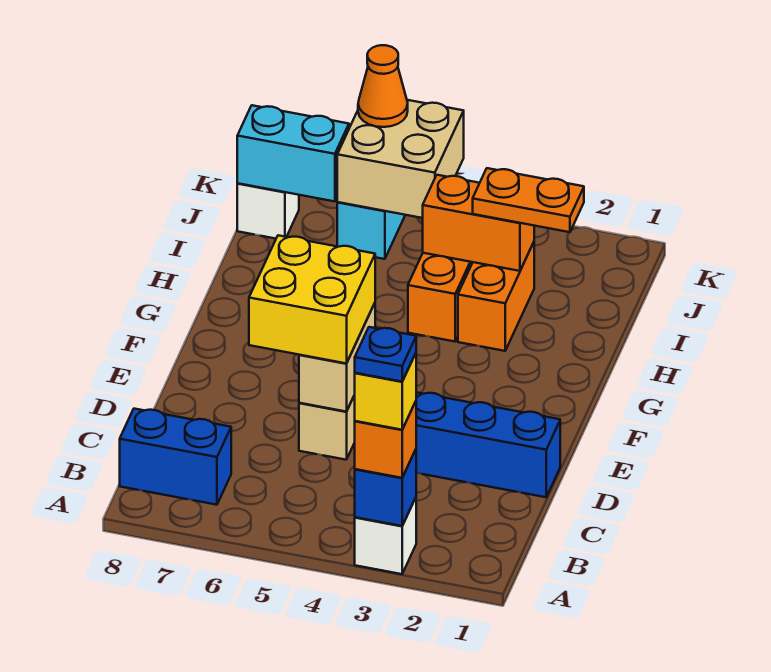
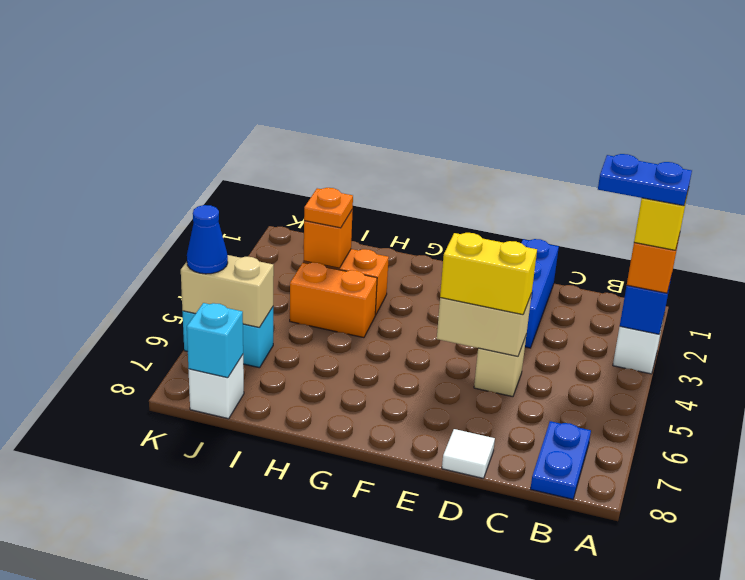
blue plate A3 level 5 -> blue plate A3:B3 level 5
blue brick B7:B8 level 1 -> blue plate B7:B8 level 1
yellow brick D5:E6 level 3 -> yellow brick D5:E5 level 3
none -> white tile D8 level 1
orange plate I2:I3 level 3 -> orange plate I3 level 3
orange brick I3:I4 level 2 -> orange brick I3 level 2
tan brick J5:K6 level 2 -> tan brick J6:K6 level 2
cyan brick J7:J8 level 2 -> cyan brick J8 level 2
orange cone K6 level 3 -> blue cone K6 level 3

